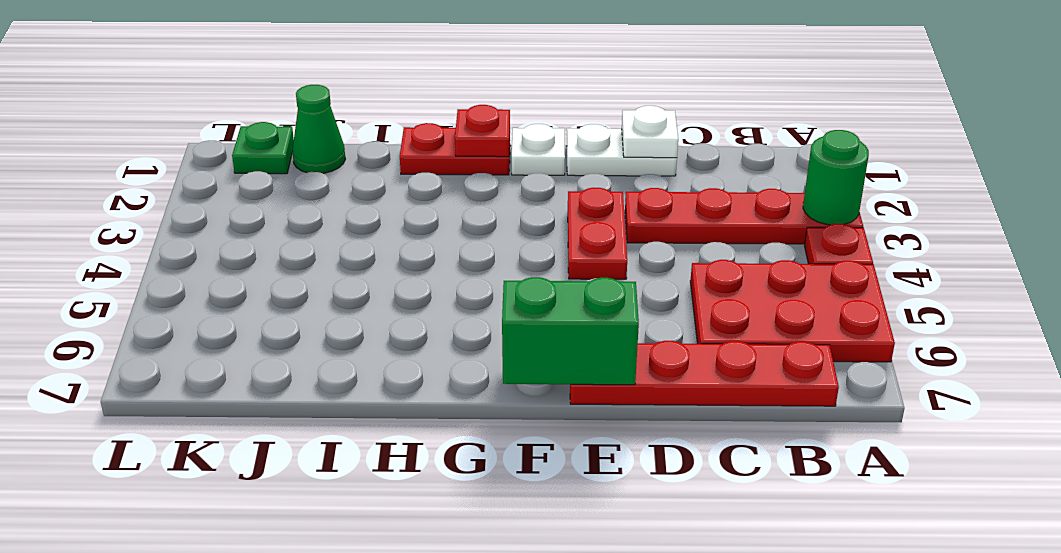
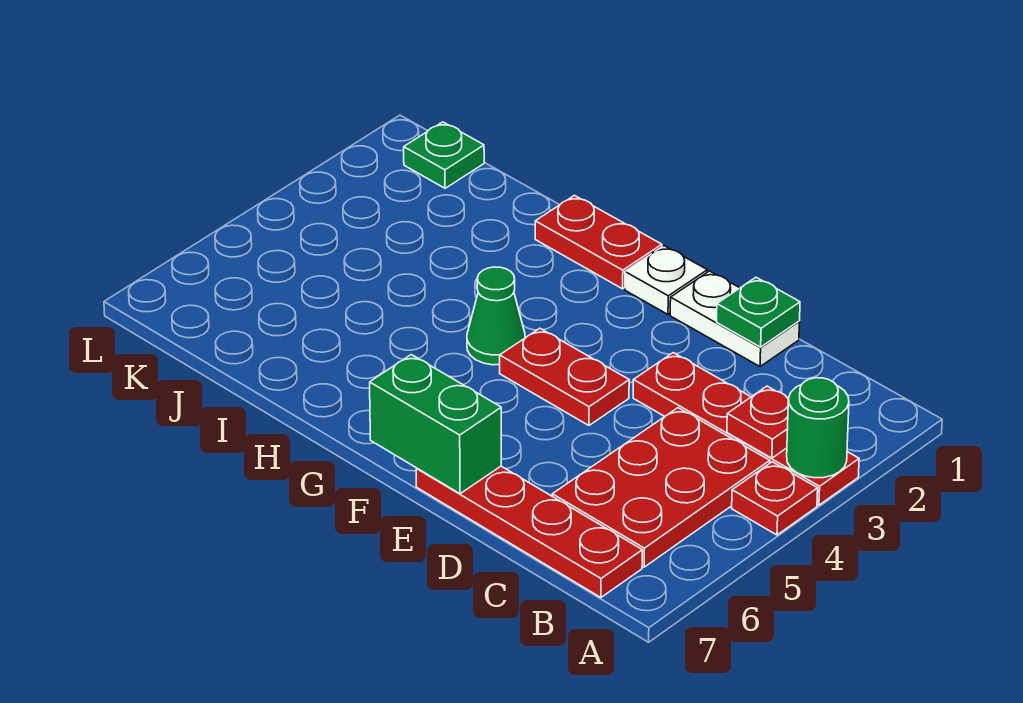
red plate A5:C6 level 1 -> red plate B4:C6 level 1
white plate D1 level 2 -> green plate D1 level 2
red plate E3:E4 level 1 -> red plate E4:F4 level 1
red plate G1 level 2 -> red plate B3 level 2
green cone J1 level 1 -> green cone G4 level 1

